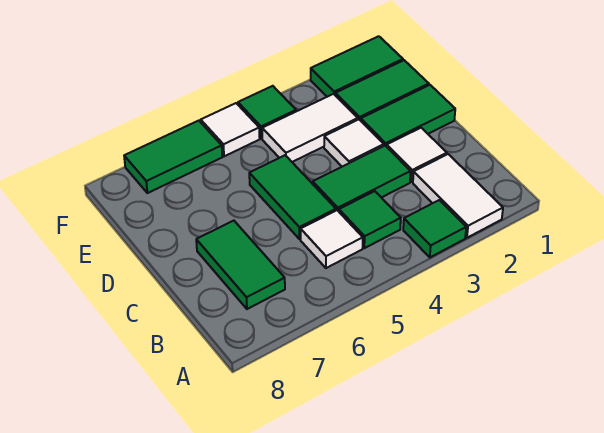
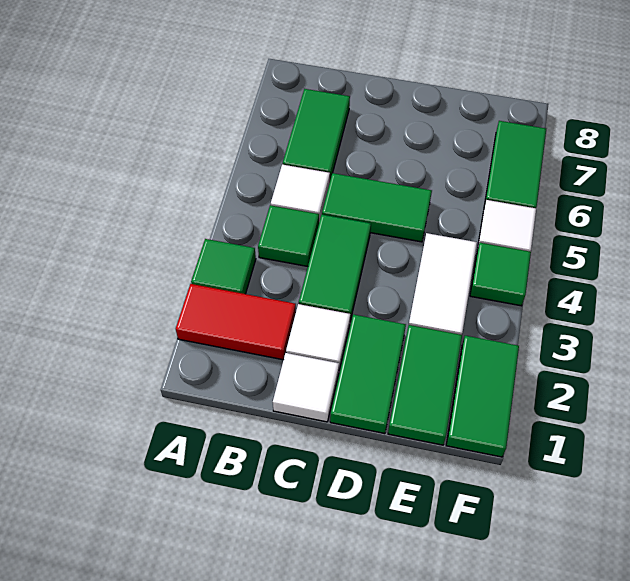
white tile A2:B2 level 1 -> red tile A2:B2 level 1
green tile B7:C7 level 1 -> green tile B6:B7 level 1
white tile D3 level 1 -> white tile C1 level 1

